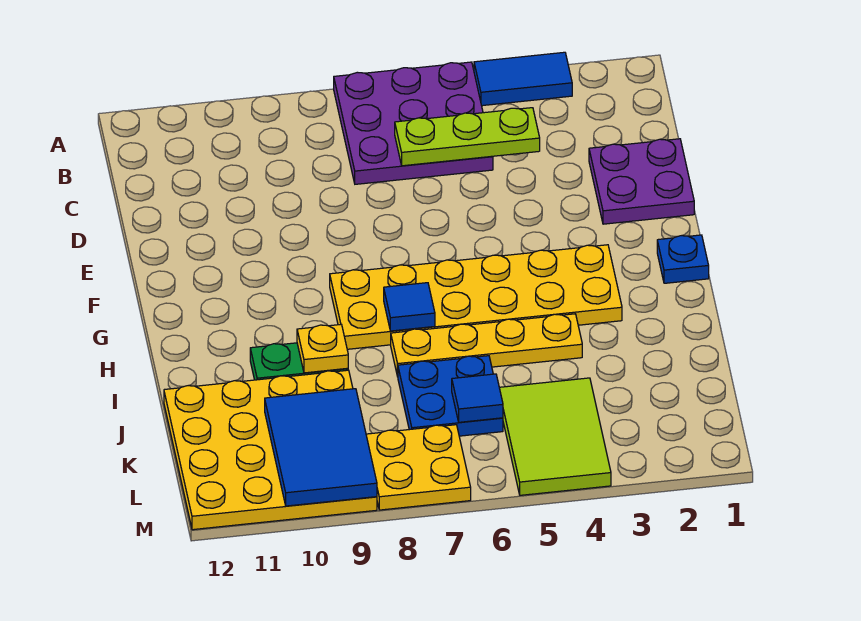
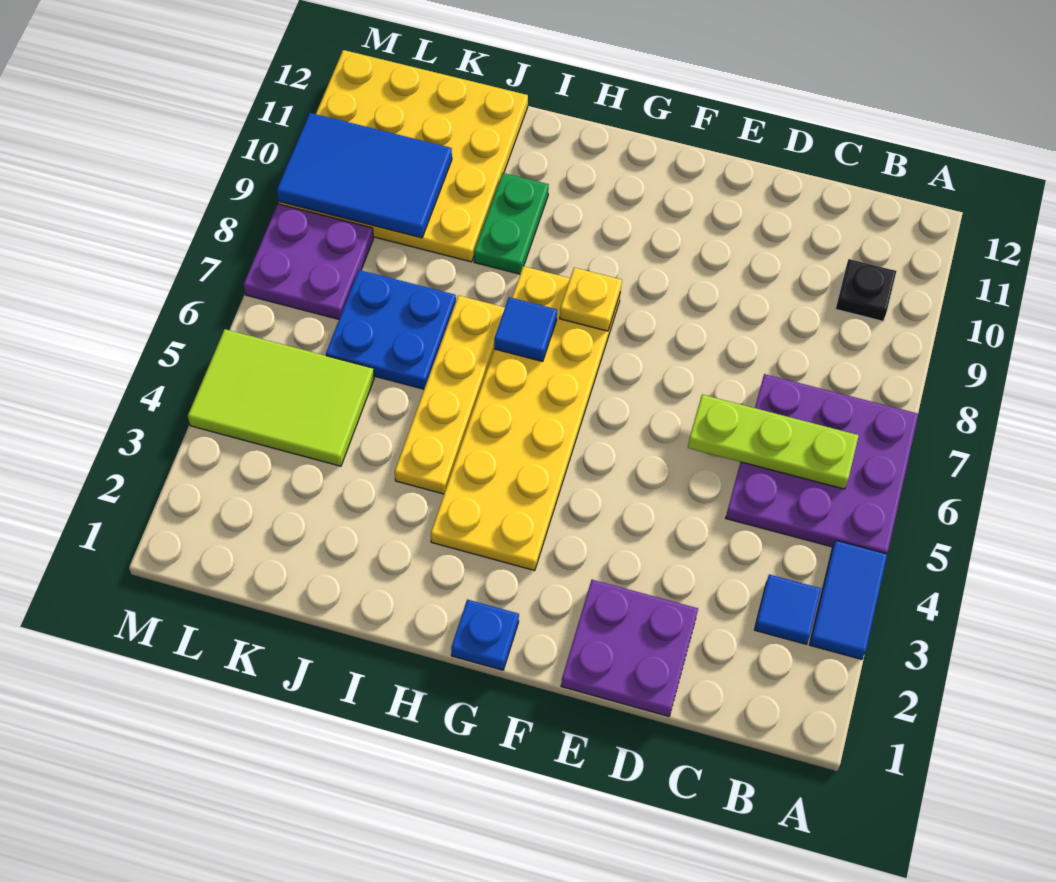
none -> black plate B10 level 1
lime plate C4:C6 level 2 -> lime plate B6:D6 level 2
yellow plate I9 level 2 -> yellow plate G8 level 2
blue tile K6 level 2 -> blue tile B3 level 1
yellow plate L7:M8 level 1 -> purple plate L7:M8 level 1

